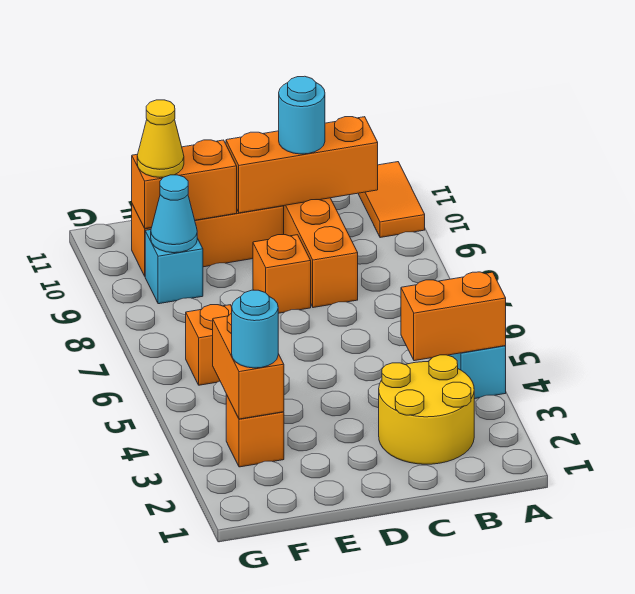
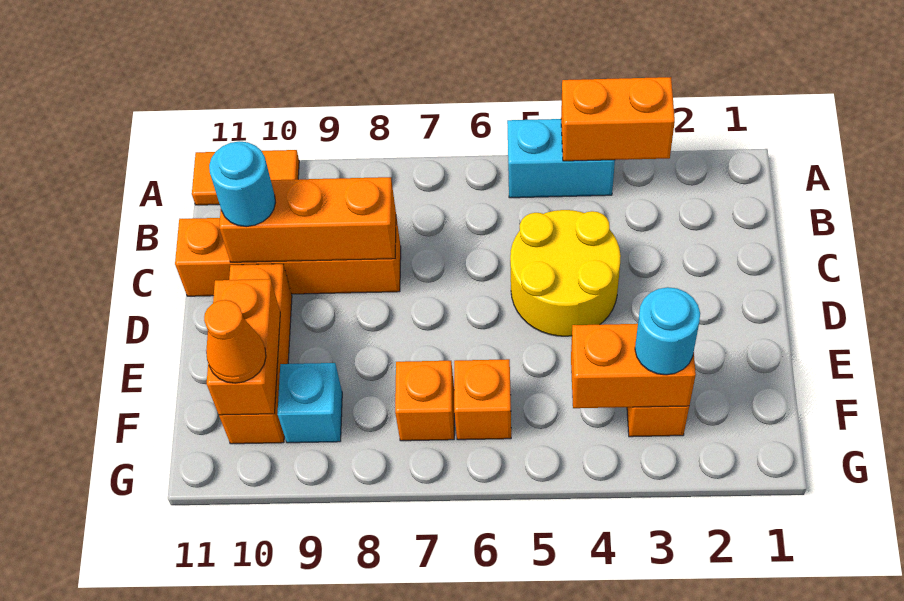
orange brick A4:B4 level 2 -> orange brick A3:A4 level 2
yellow round brick B2:C3 level 1 -> yellow round brick C4:D5 level 1
orange brick B10:D10 level 2 -> orange brick C8:C10 level 2
orange brick D8 level 1 -> orange brick F7 level 1
cyan cone F9 level 2 -> none
yellow cone F10 level 3 -> orange cone F10 level 3

